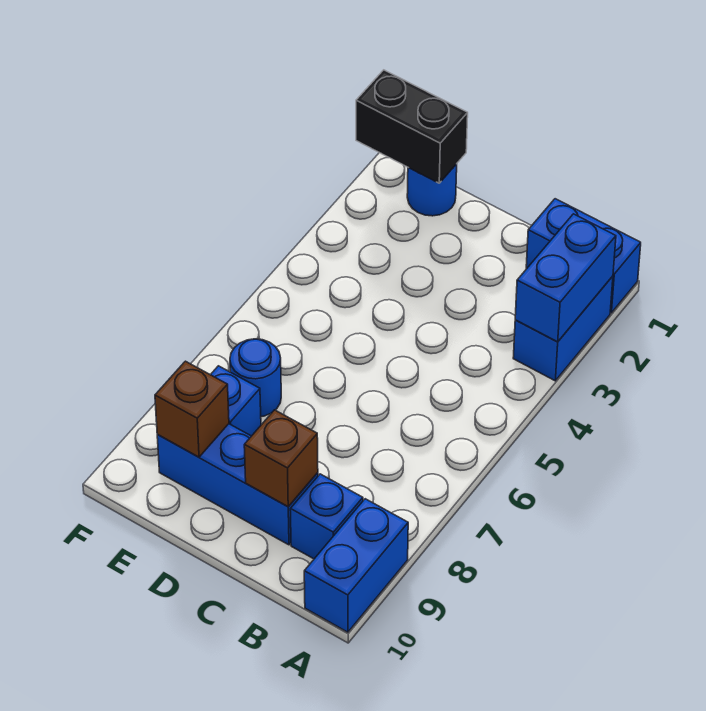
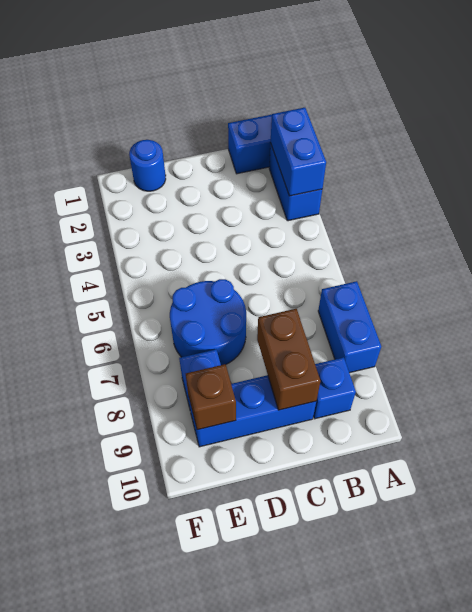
blue brick A9:A10 level 1 -> blue brick A7:A8 level 1
brown brick C9 level 2 -> brown brick C8:C9 level 2
black brick E1:F1 level 2 -> none
blue round brick E7 level 1 -> blue round brick D6:E7 level 1

